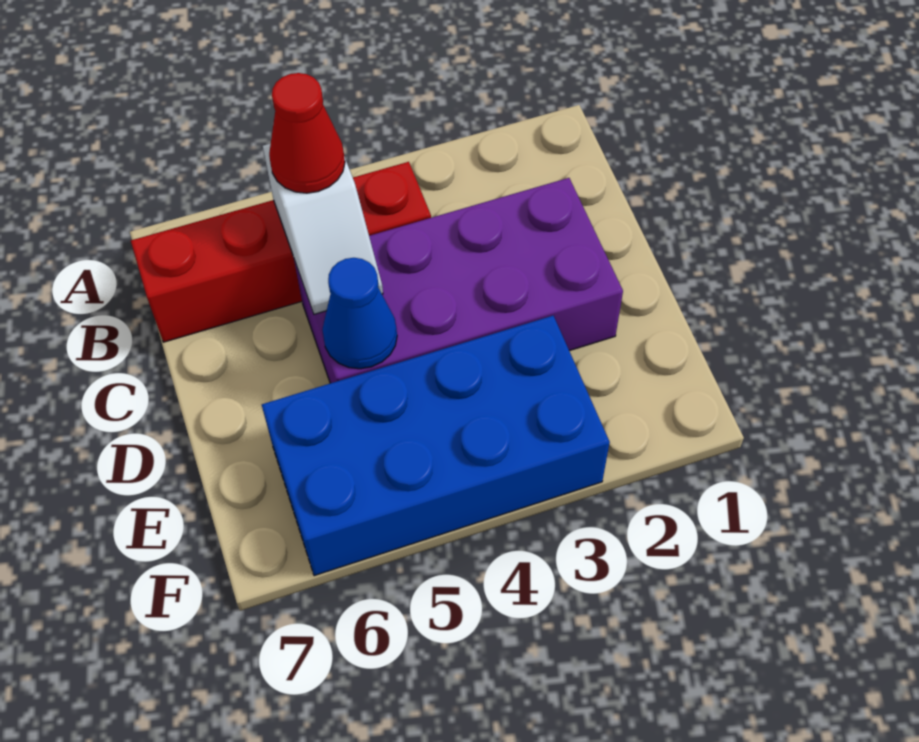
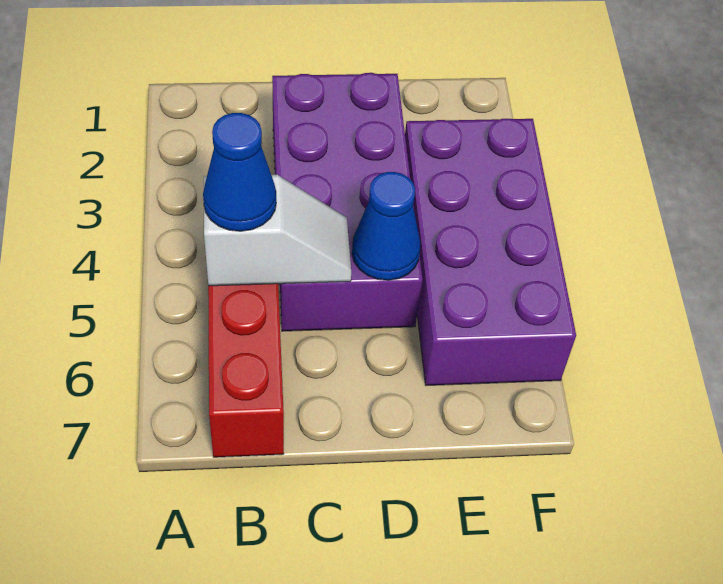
red cone B5 level 3 -> blue cone B5 level 3
blue brick E3:F6 level 1 -> purple brick E3:F6 level 1

